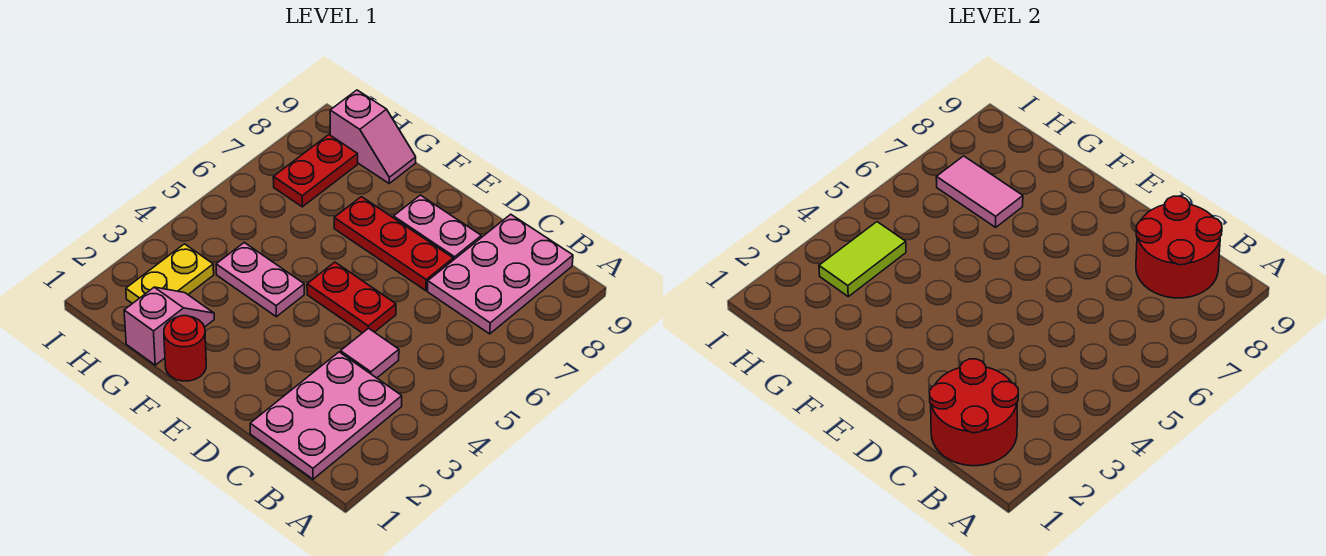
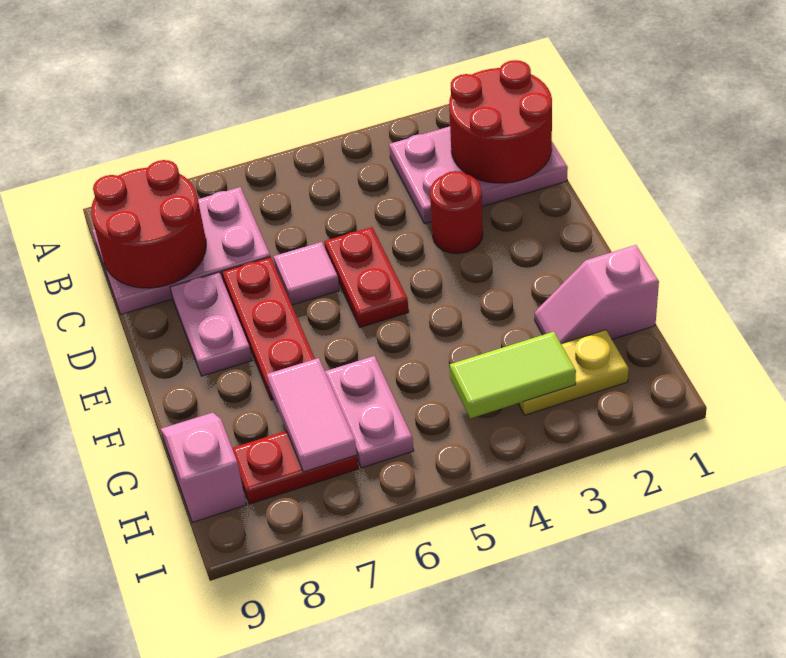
pink tile C4 level 1 -> pink tile D6 level 1
red round brick F1 level 1 -> red round brick D3 level 1
pink plate F4:G4 level 1 -> pink plate G6:H6 level 1

